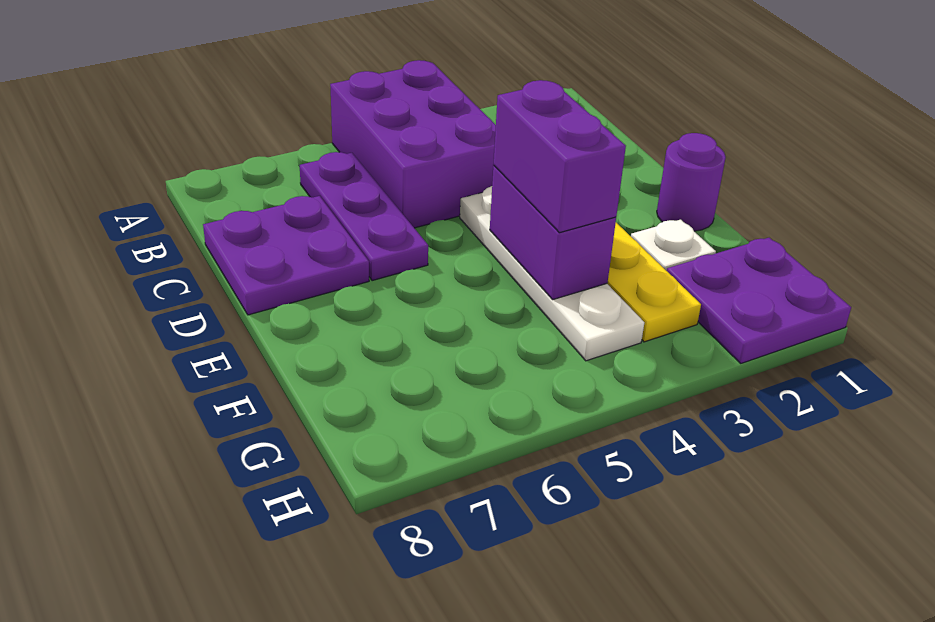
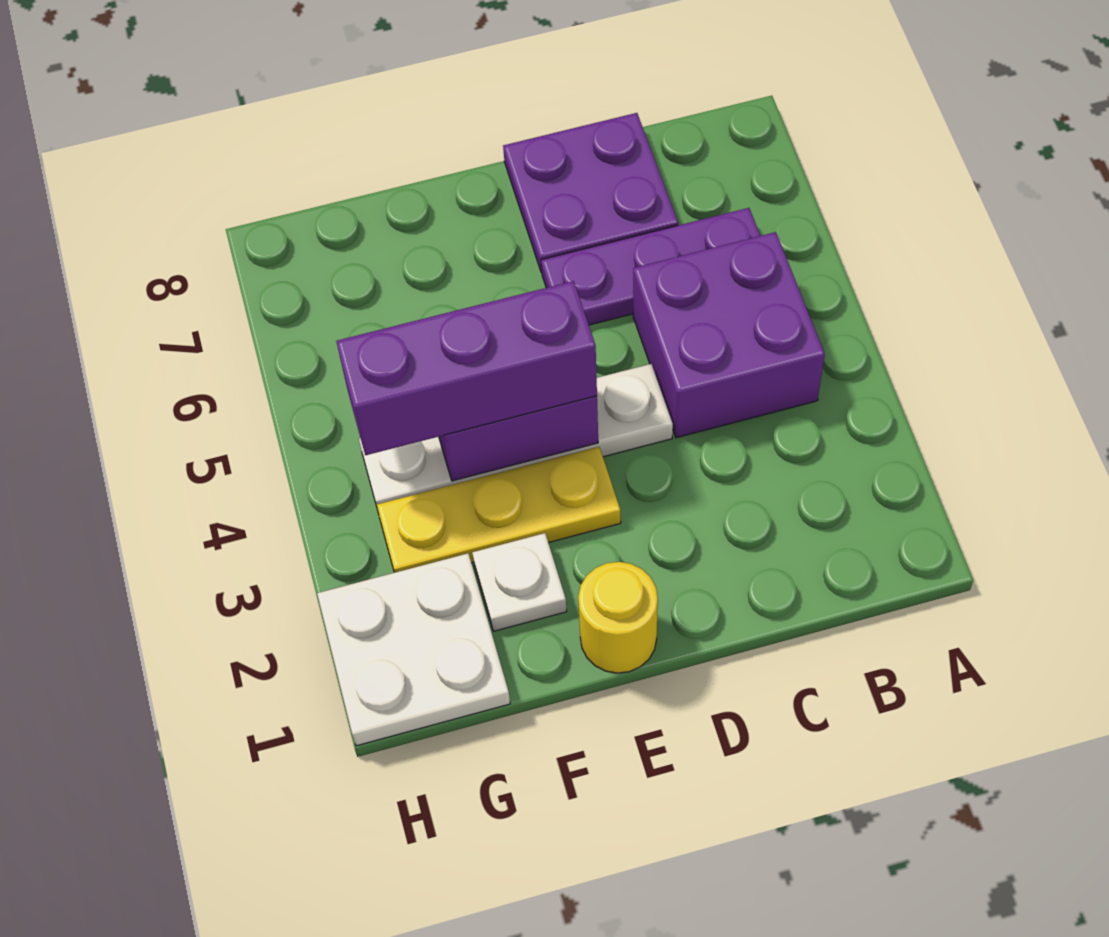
purple brick A4:C5 level 1 -> purple brick B4:C5 level 1
purple round brick E1 level 1 -> yellow round brick E1 level 1
purple brick E4:F4 level 3 -> purple brick E4:G4 level 3
purple plate G1:H2 level 1 -> white plate G1:H2 level 1

